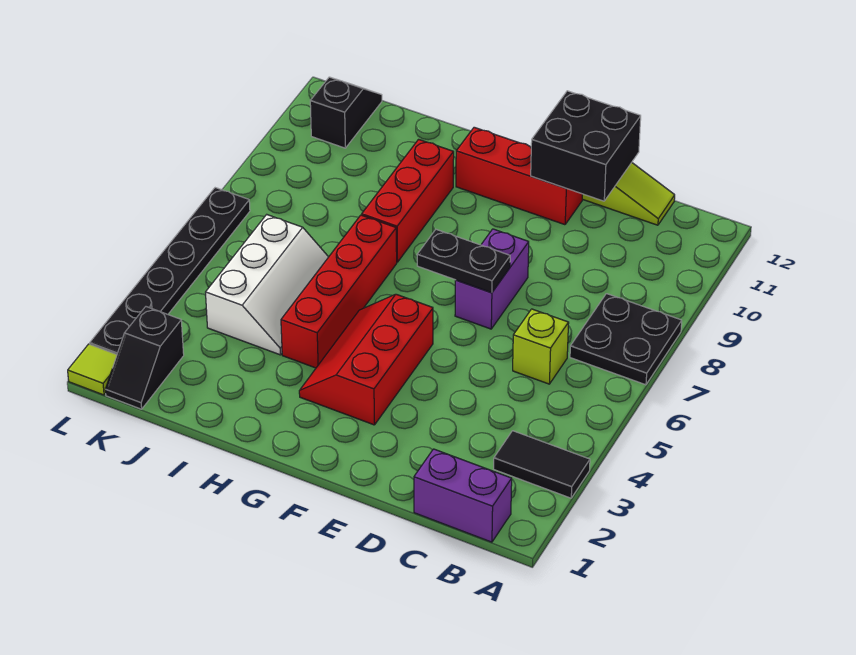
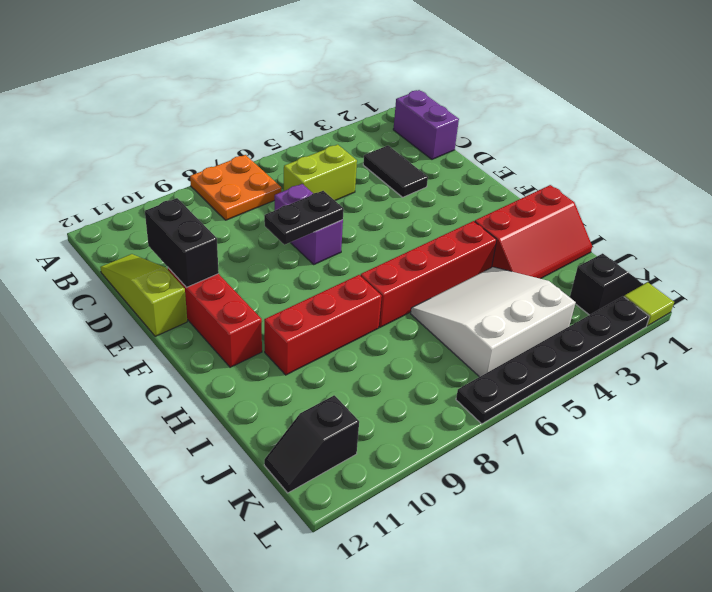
black tile A3:B3 level 1 -> black tile C3:D3 level 1
black plate A7:B8 level 1 -> orange plate A7:B8 level 1
lime brick C6 level 1 -> lime brick C5:C6 level 1
black brick D11:E12 level 2 -> black brick D11:E11 level 2
purple brick E7:E8 level 1 -> purple brick D7:E7 level 1
black plate E7:F7 level 2 -> black plate E7:E8 level 2
red slope F3:G5 level 1 top F -> red slope H1:I3 level 1 top H
white slope I4:J6 level 1 top J -> white slope I4:K6 level 1 top K

